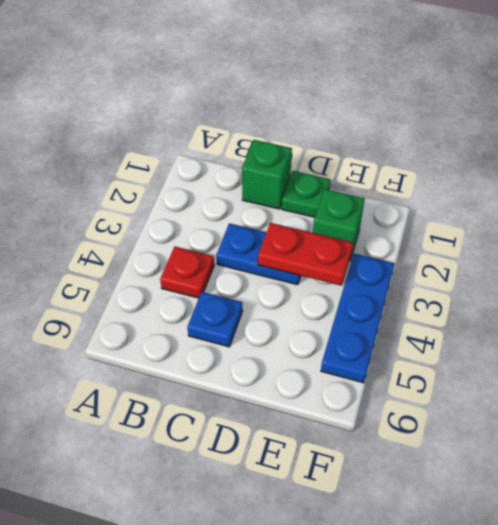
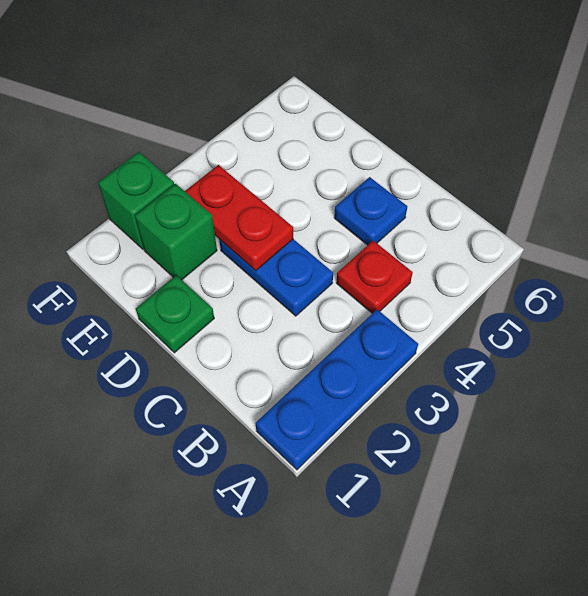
green brick C1 level 1 -> green brick F2 level 1
blue plate F3:F5 level 1 -> blue plate A1:A3 level 1

